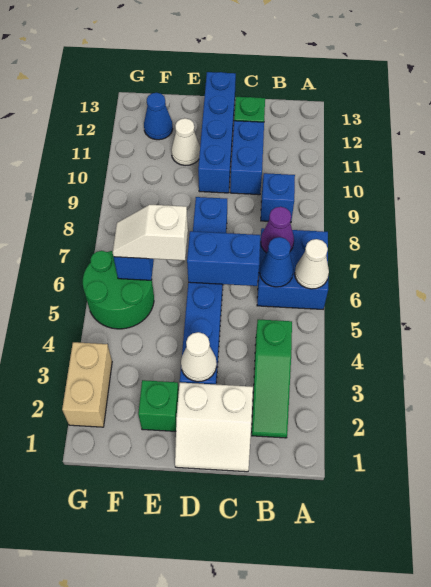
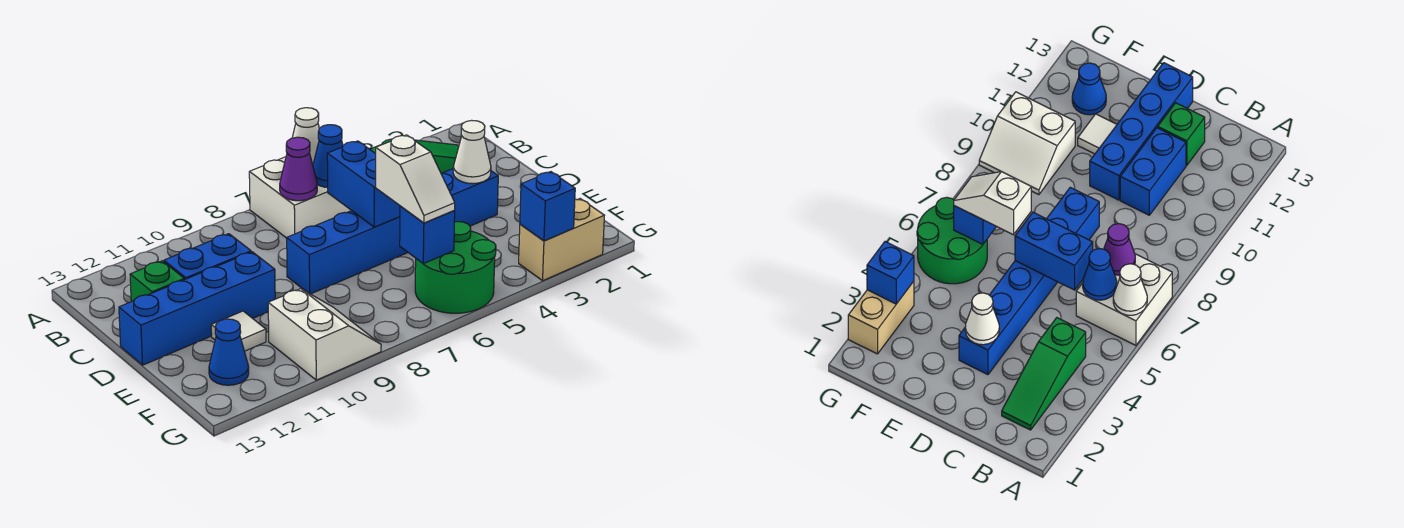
blue brick A6:B7 level 1 -> white brick A6:B7 level 1
blue brick B9 level 1 -> blue brick G3 level 2
white slope C1:D2 level 1 top 2 -> white slope F9:G10 level 1 top 10
green brick E2 level 1 -> none
white cone E11 level 1 -> white tile E11 level 1

